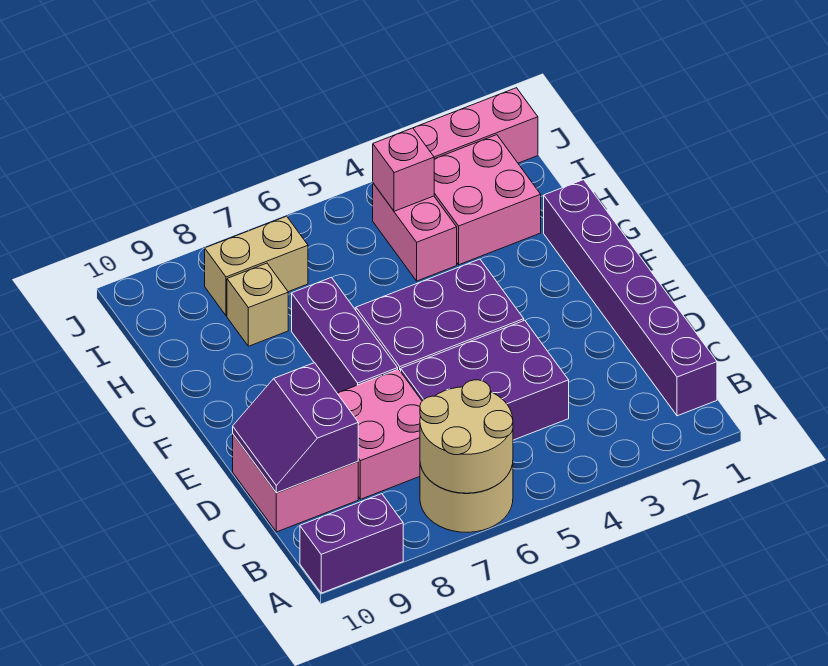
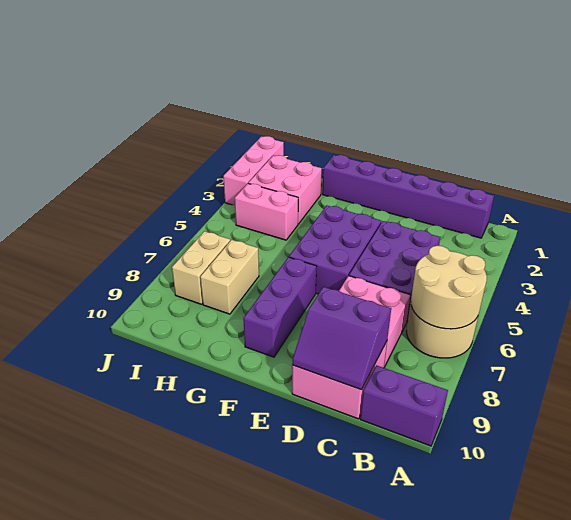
purple brick A9:A10 level 1 -> purple brick A10:B10 level 1
purple brick E7:G7 level 1 -> purple brick F7:F9 level 1
tan brick H8 level 1 -> tan brick H7:H8 level 1
pink brick I4 level 2 -> none

